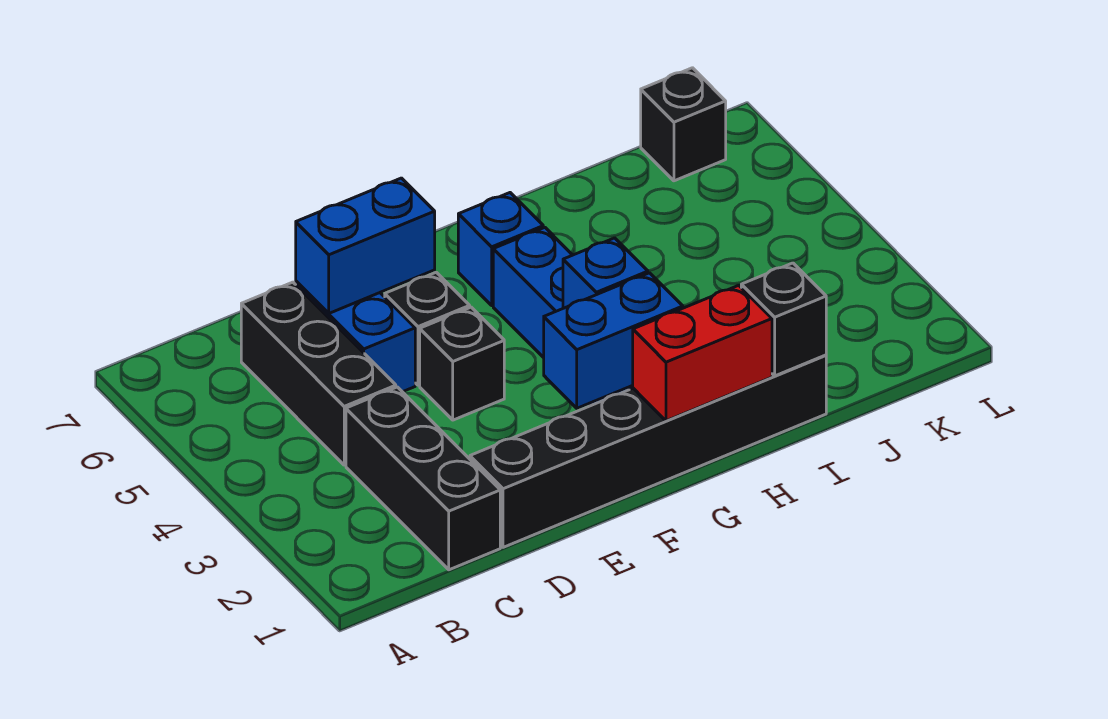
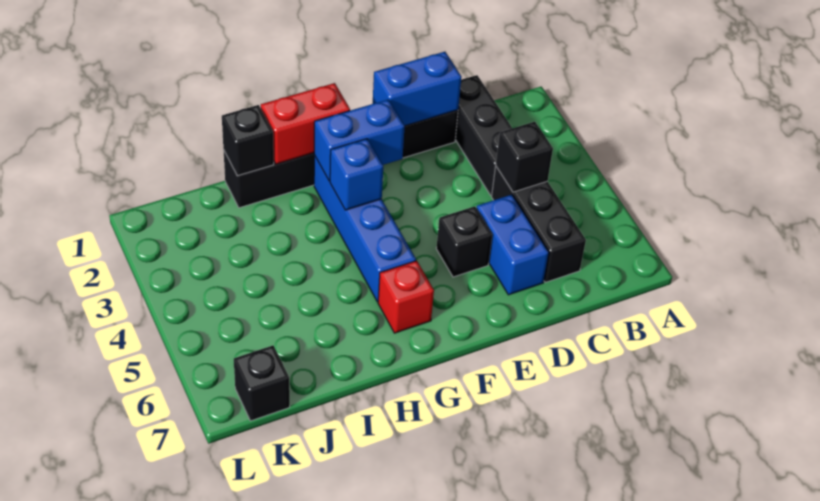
blue brick D6:E6 level 2 -> blue brick D1:E1 level 2
black brick E4 level 1 -> black brick C4 level 2
blue brick G6 level 1 -> red brick G6 level 1

